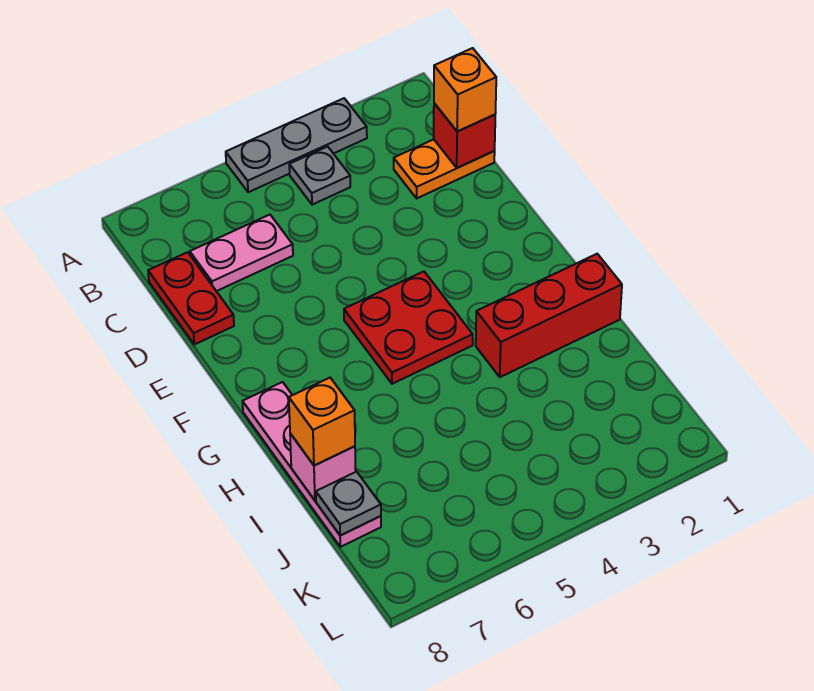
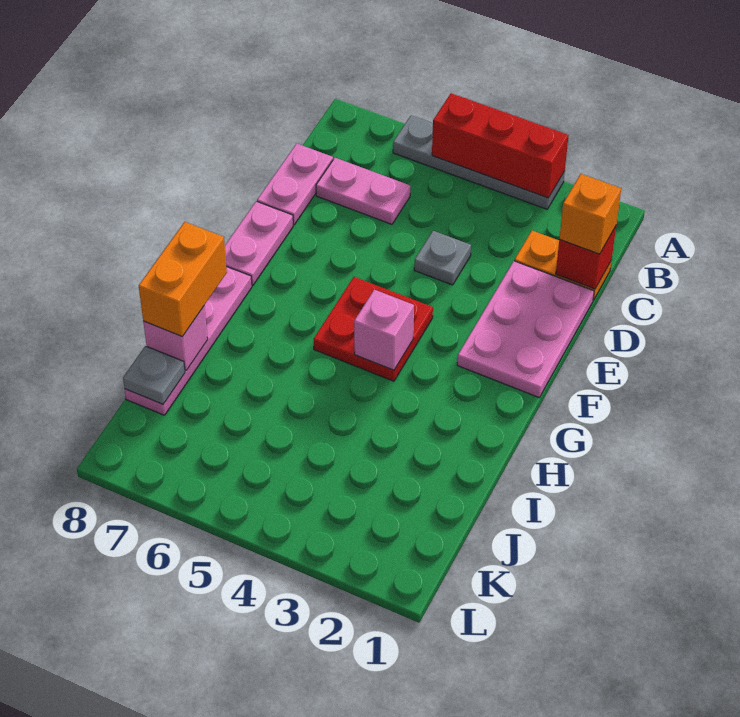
grey plate A3:A5 level 1 -> grey plate A3:A6 level 1
grey plate B4 level 1 -> grey plate D4 level 1
red plate C8:D8 level 1 -> pink plate C8:D8 level 1
none -> pink plate D1:F2 level 1
none -> pink plate E8:F8 level 1
none -> pink brick G4 level 2
red brick H1:H3 level 1 -> red brick A3:A5 level 2
orange brick I8 level 3 -> orange brick H8:I8 level 3

